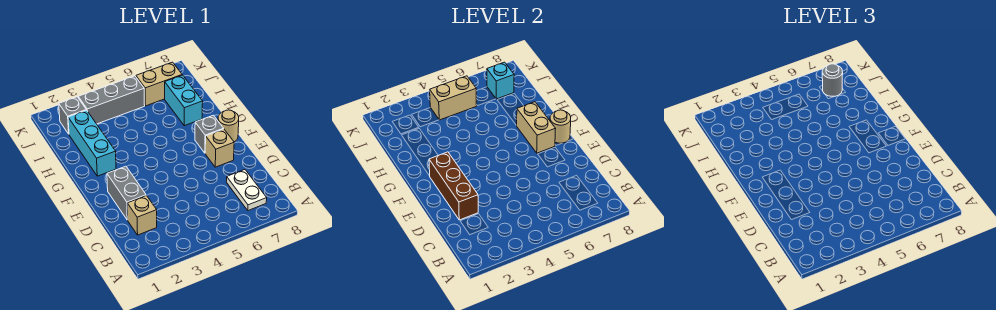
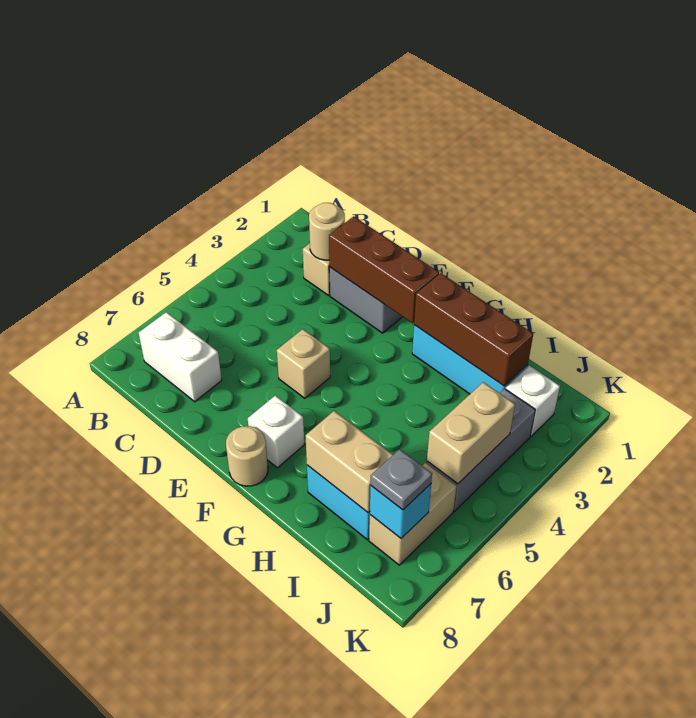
white plate B7:C7 level 1 -> white brick B7:C7 level 1
tan brick E7 level 1 -> tan brick E5 level 1
grey brick F7 level 1 -> white brick F7 level 1
tan brick F7:G7 level 2 -> tan brick H7:I7 level 2
tan round brick F8 level 2 -> tan round brick C2 level 2
none -> brown brick G2:I2 level 2
grey brick J2 level 1 -> white brick J2 level 1
grey round brick J7 level 3 -> grey plate J7 level 3

